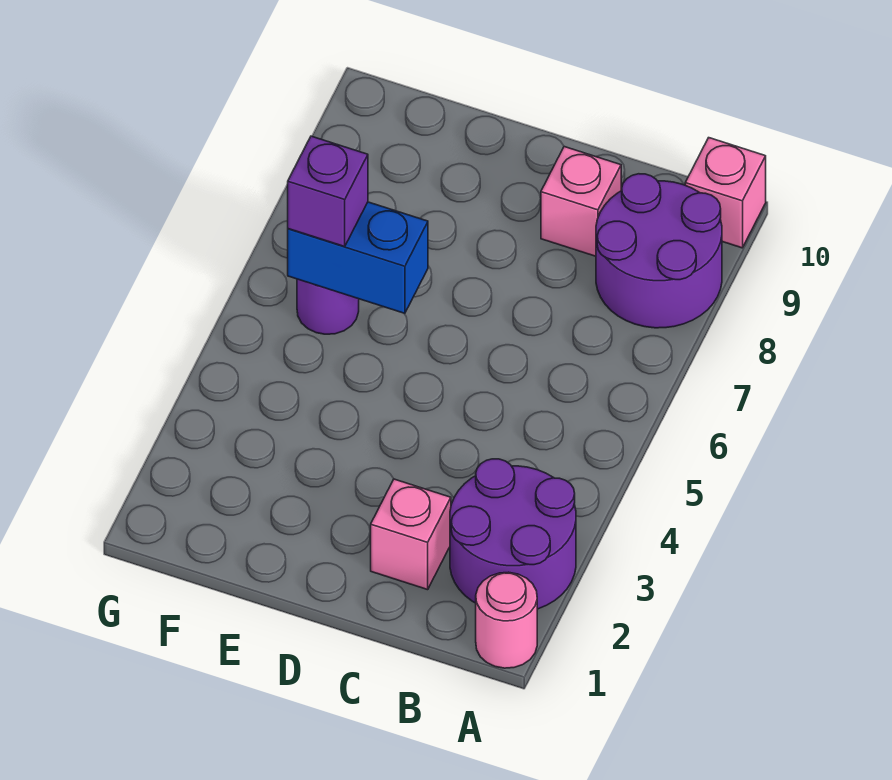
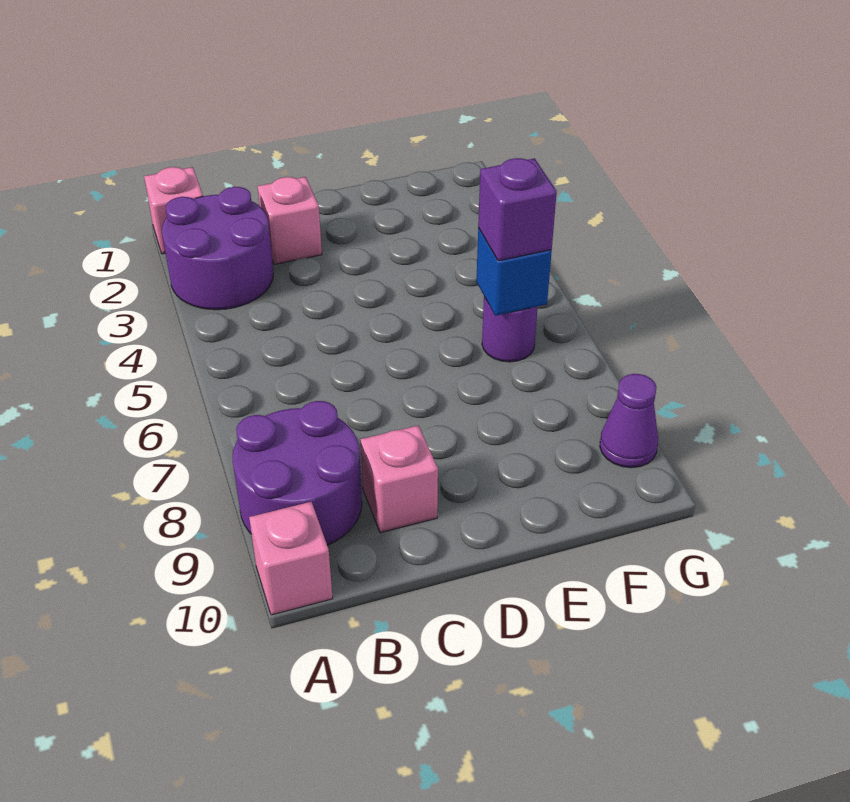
pink round brick A1 level 1 -> pink brick A1 level 1
blue brick E6:F6 level 2 -> blue brick F6 level 2
none -> purple cone G9 level 1

